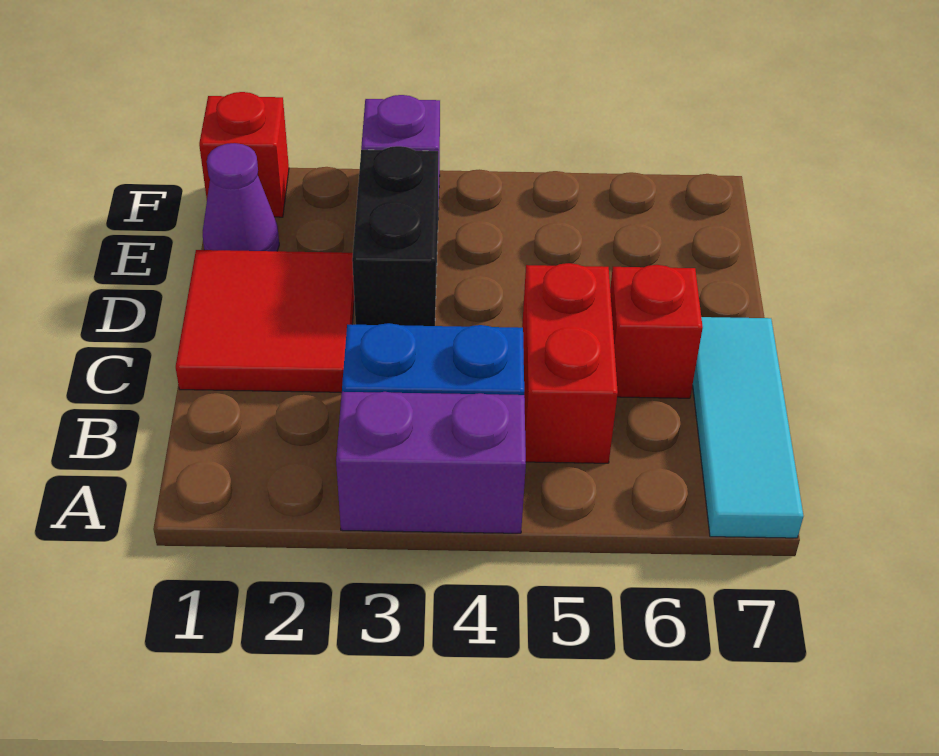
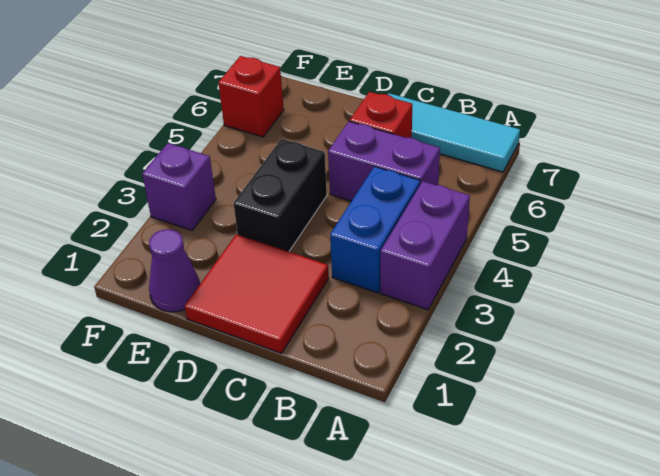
red brick B5:C5 level 1 -> purple brick B5:C5 level 1
black brick D3:E3 level 1 -> black brick D3:D4 level 1
red brick F1 level 1 -> red brick F6 level 1

